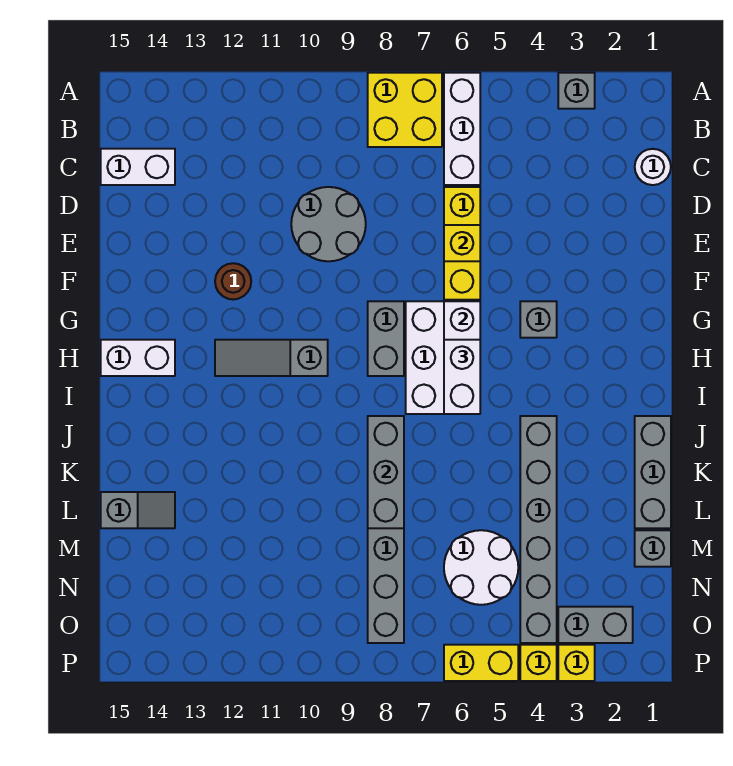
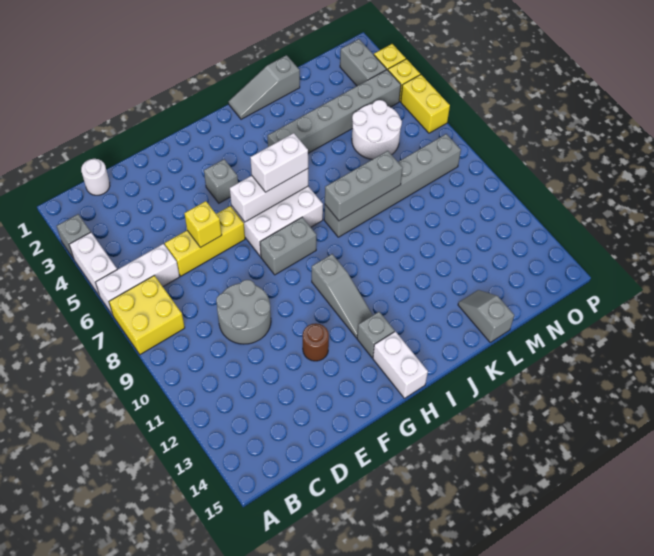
white brick C14:C15 level 1 -> white brick A4:A5 level 1
grey brick J1:L1 level 1 -> grey slope J1:L1 level 1 top L
grey brick M1 level 1 -> grey brick H13 level 1

